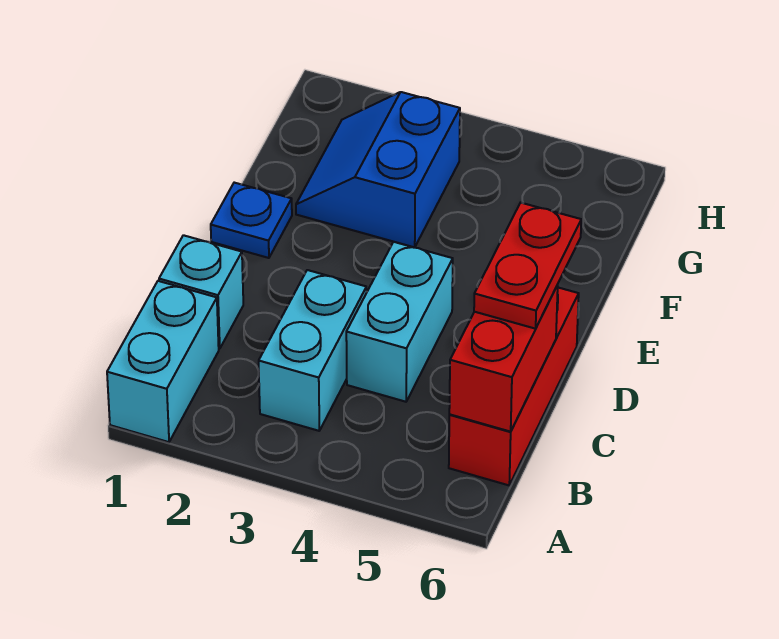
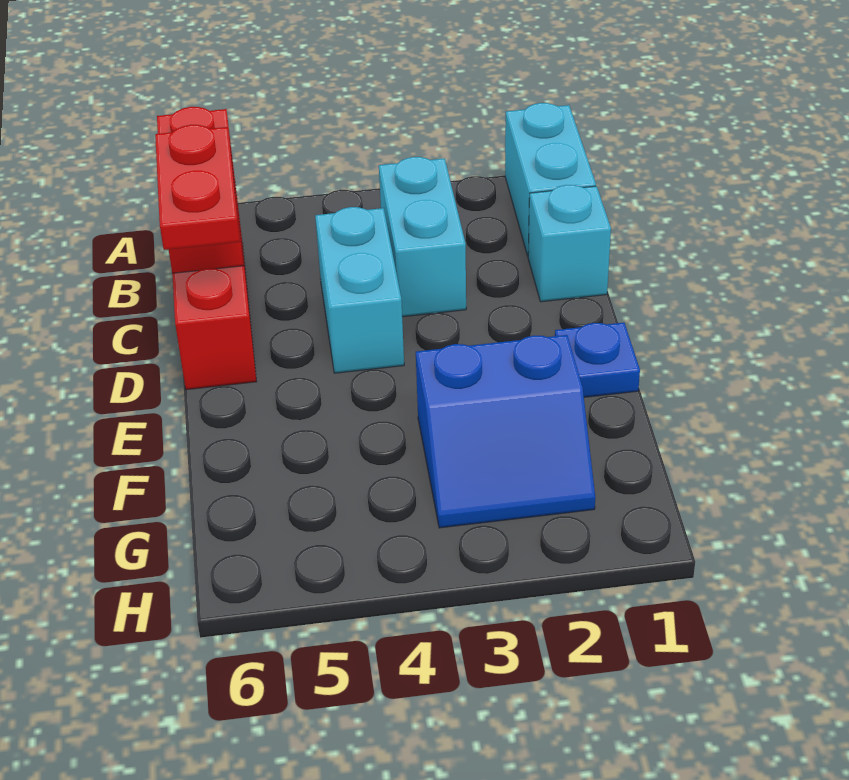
blue slope F2:G3 level 1 top 3 -> blue slope F2:G3 level 1 top F

